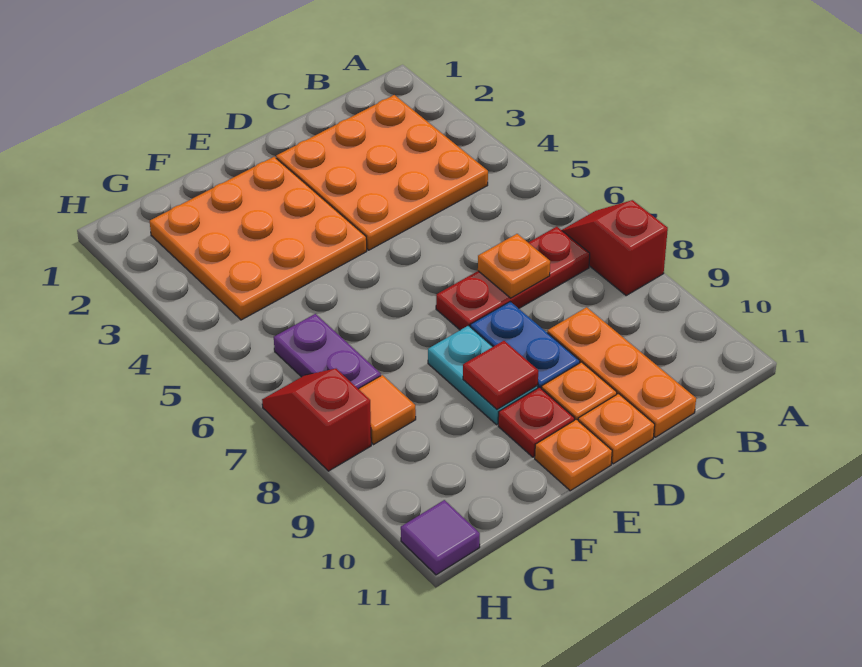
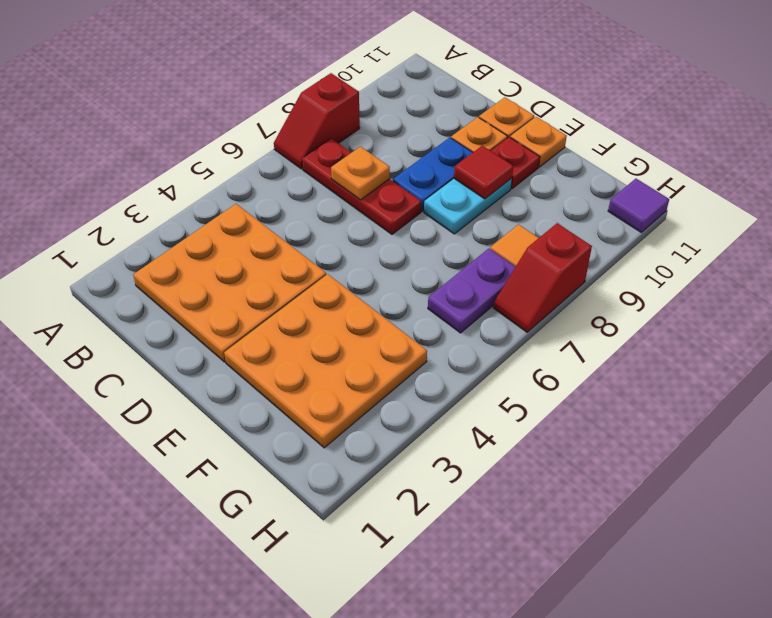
orange plate C9:C11 level 1 -> none

